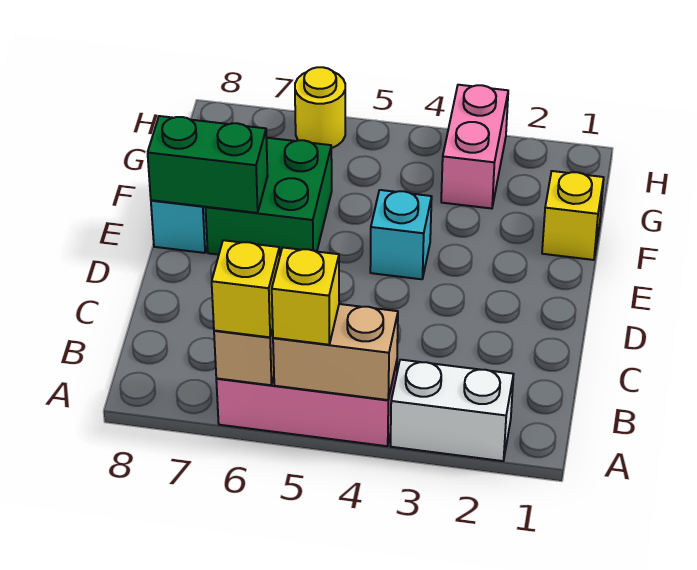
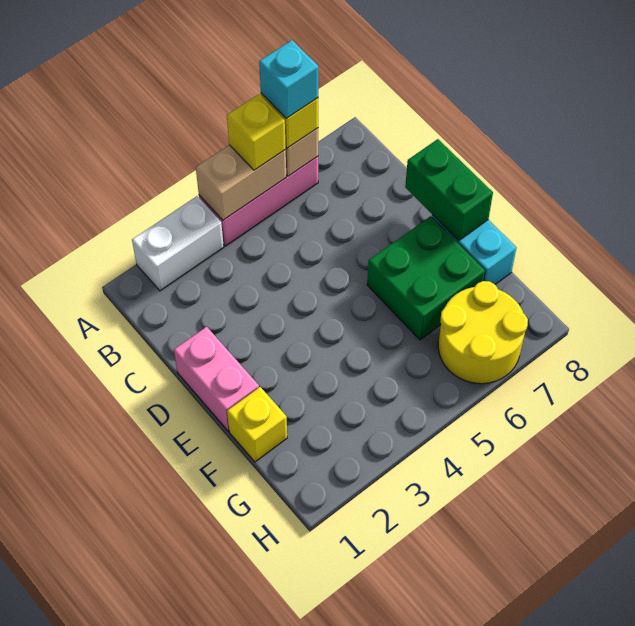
cyan brick E4 level 1 -> cyan brick A6 level 4
green brick E7:E8 level 2 -> green brick D8:E8 level 2
pink brick G3:H3 level 1 -> pink brick D1:E1 level 1
yellow round brick H6 level 1 -> yellow round brick G6:H7 level 1

